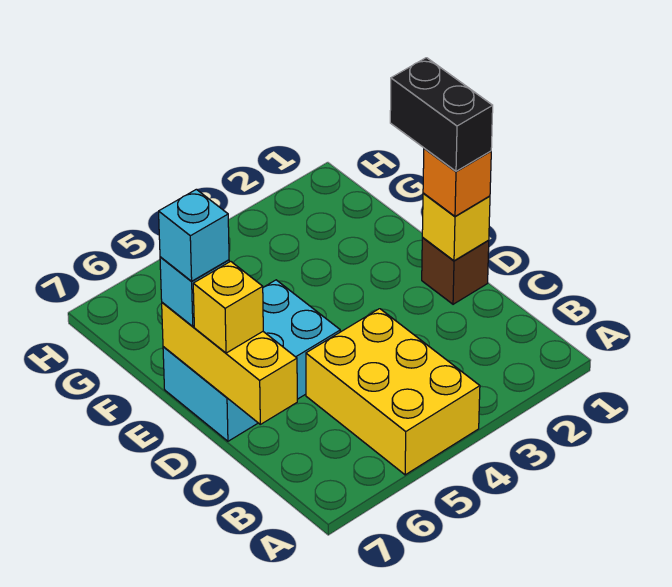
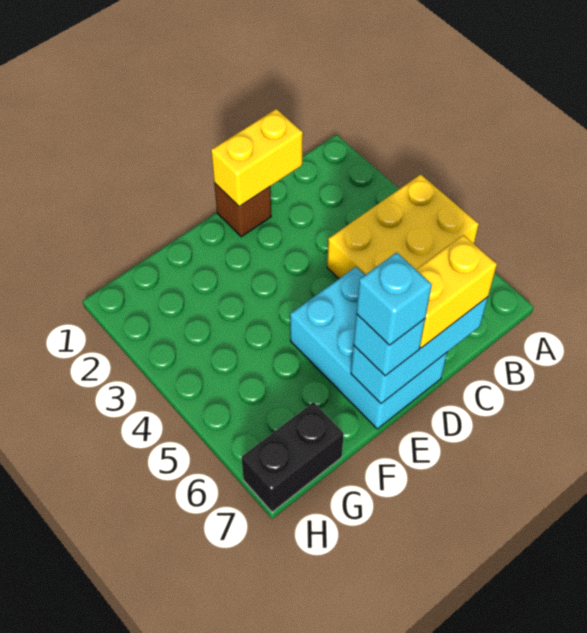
yellow brick C7:E7 level 2 -> cyan brick C7:E7 level 2
yellow brick D1 level 2 -> yellow brick C1:D1 level 2
orange brick D1 level 3 -> none
black brick D1:E1 level 4 -> black brick G7:H7 level 1
yellow brick D7 level 3 -> yellow brick C7:D7 level 3

